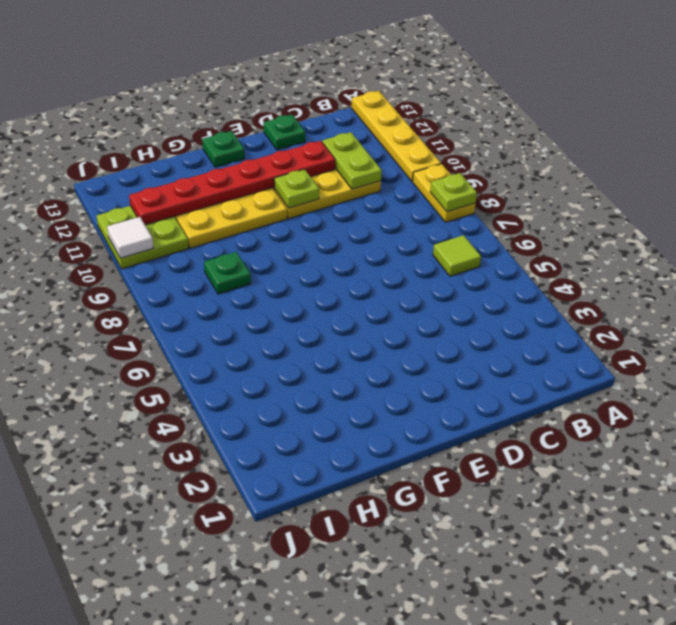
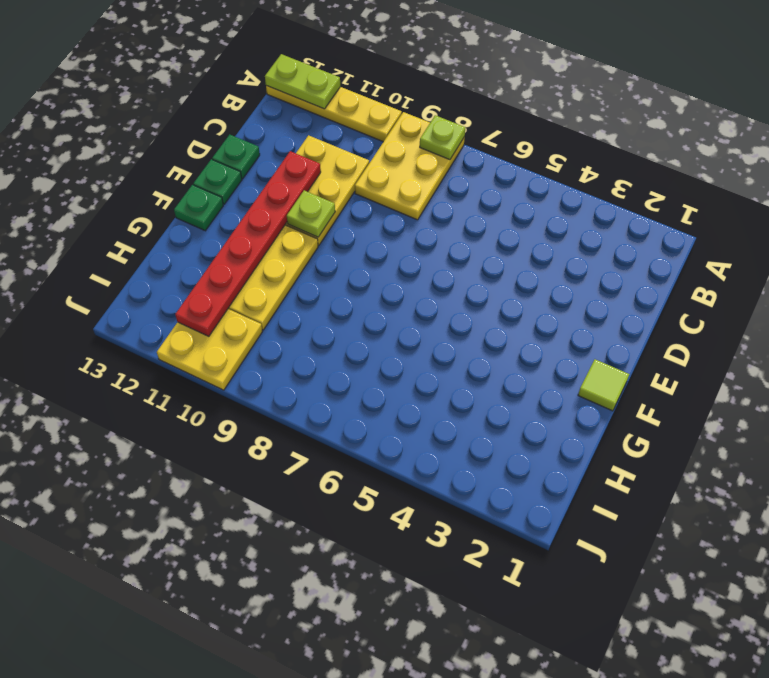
yellow plate A8:A9 level 1 -> yellow plate A8:C9 level 1
lime tile B6 level 1 -> lime tile F1 level 1
lime plate C10:C11 level 2 -> lime plate A12:A13 level 2
green plate H8 level 1 -> green plate E13 level 1
lime plate I10:J11 level 1 -> yellow plate I10:J11 level 1
white tile J10 level 2 -> none

